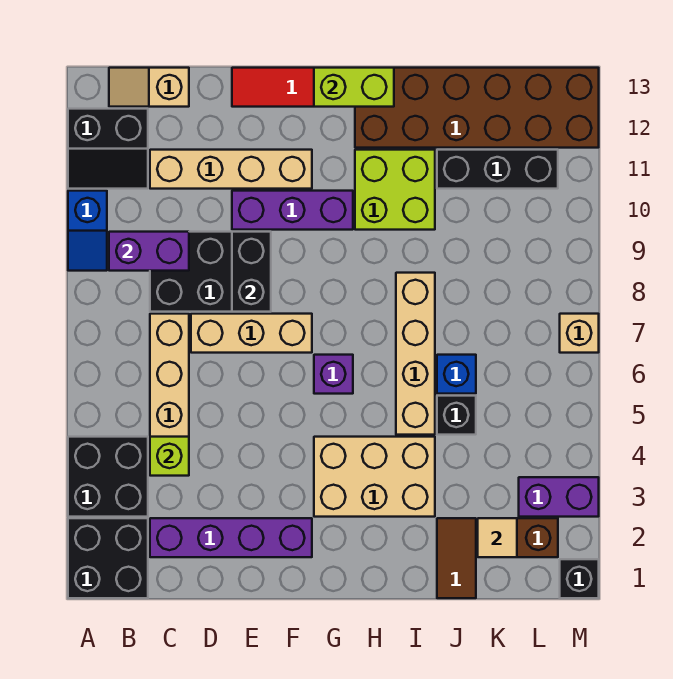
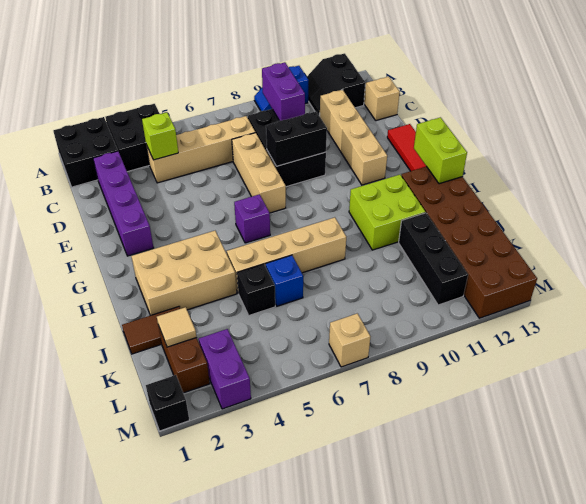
purple brick E10:G10 level 1 -> none
tan brick G3:I4 level 1 -> tan brick H2:I4 level 1

